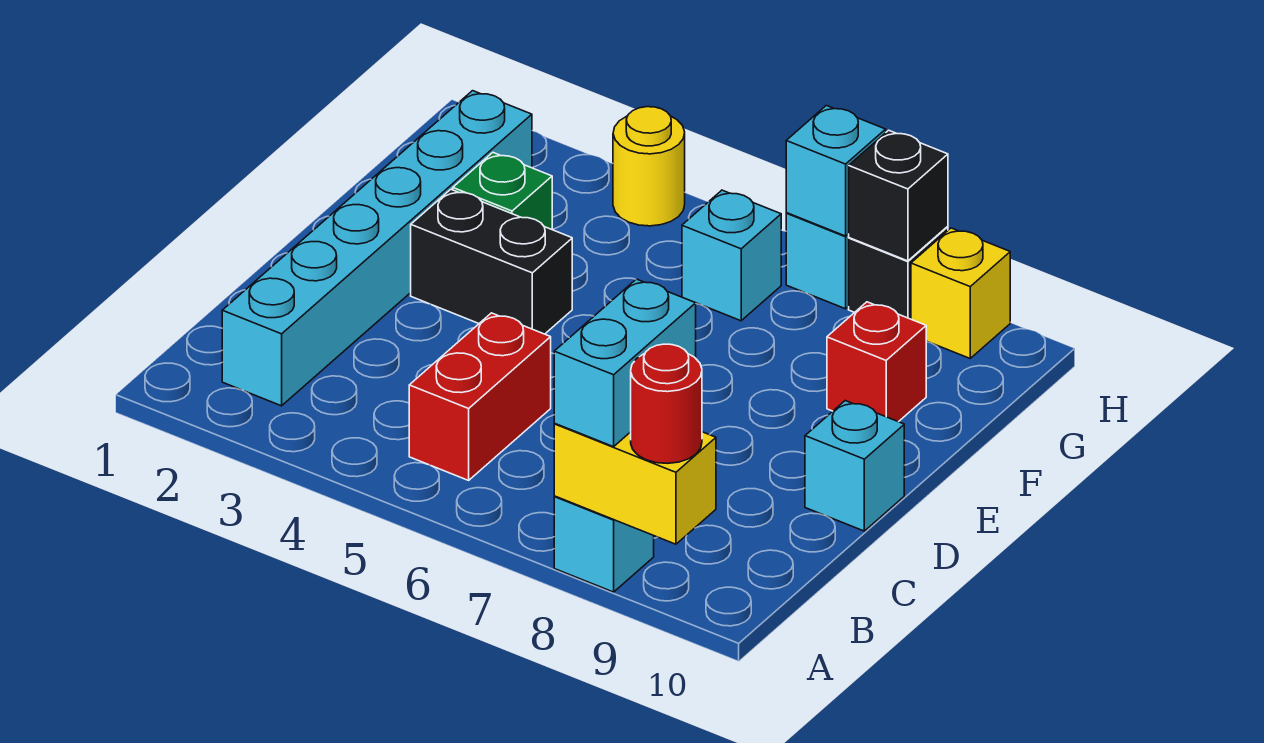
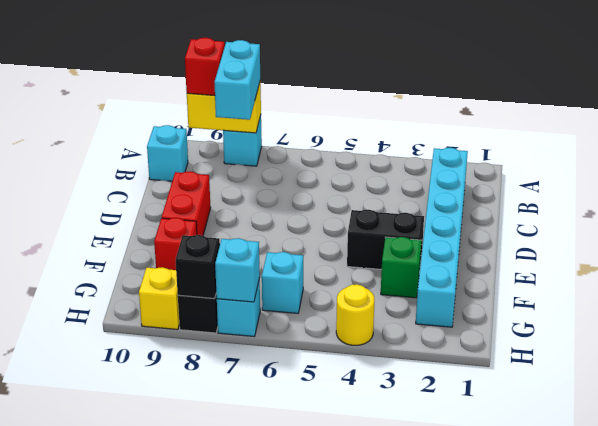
red round brick A9 level 3 -> red brick A9 level 3
red brick B5:C5 level 1 -> red brick D9:E9 level 1
cyan brick D10 level 1 -> cyan brick B10 level 1

